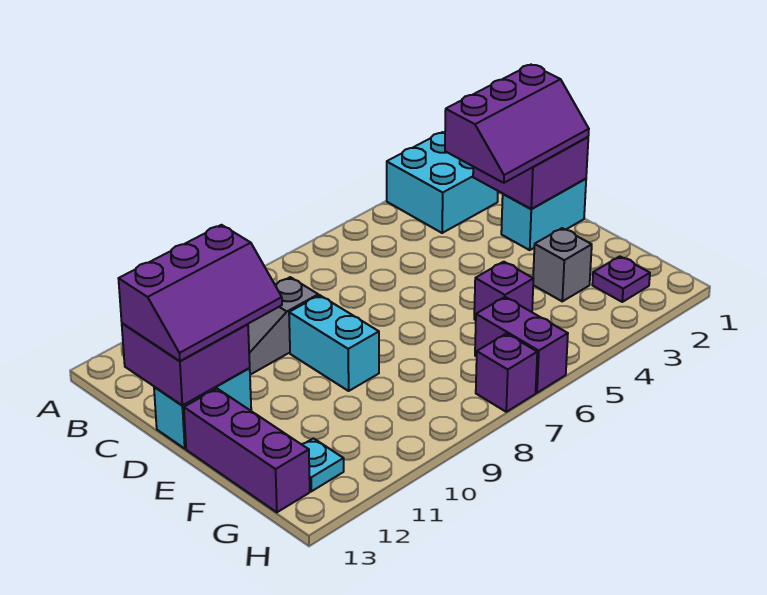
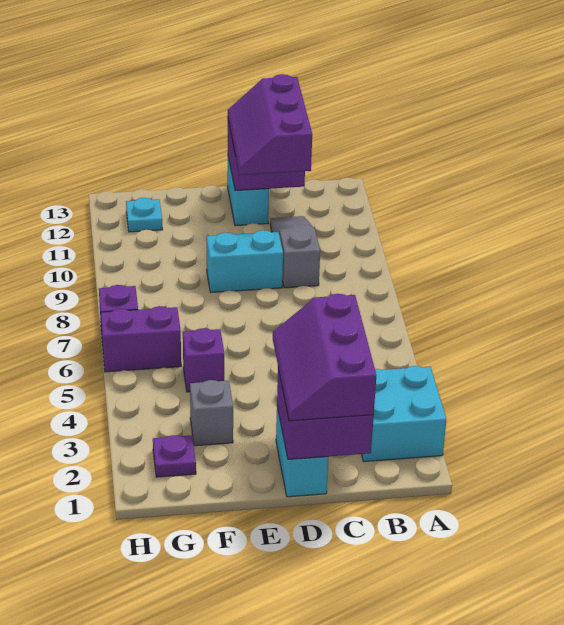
purple brick E13:G13 level 1 -> none

